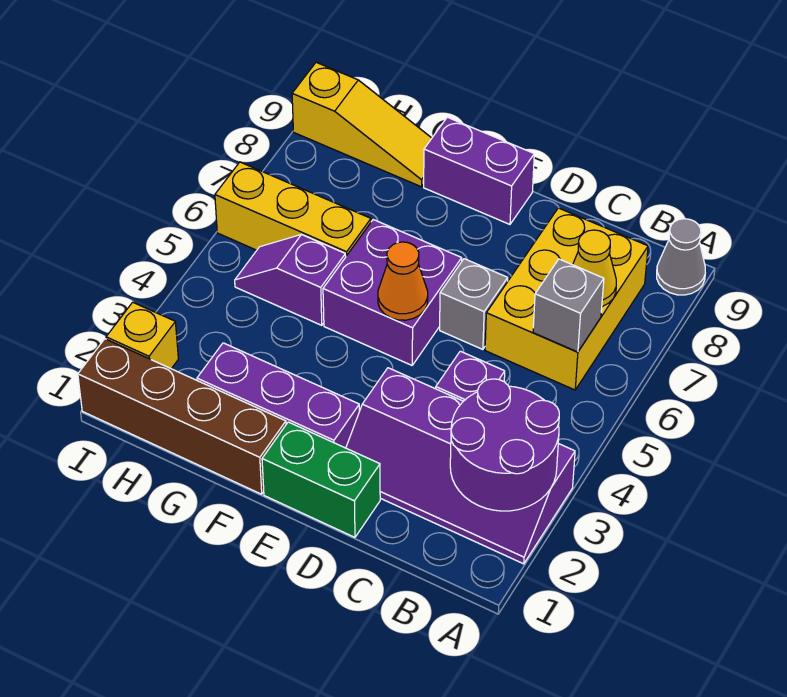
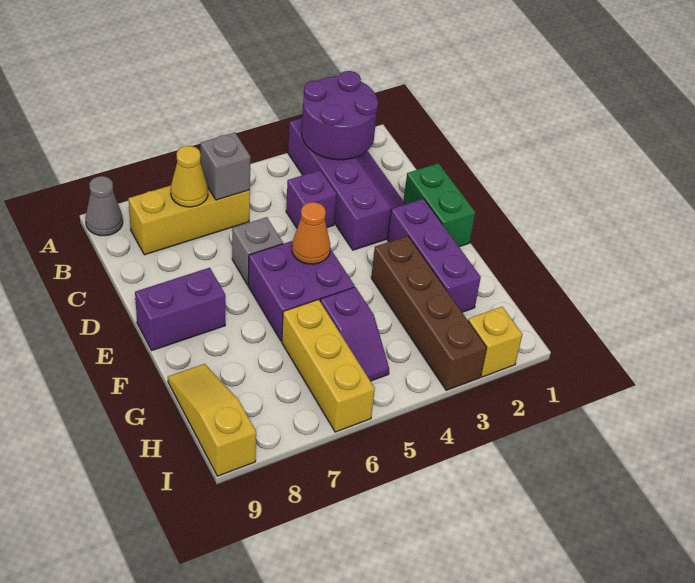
yellow brick B6:C8 level 1 -> yellow brick B6:B8 level 1
purple brick E9:F9 level 1 -> purple brick E8:E9 level 1
brown brick F1:I1 level 1 -> brown brick F3:I3 level 1

